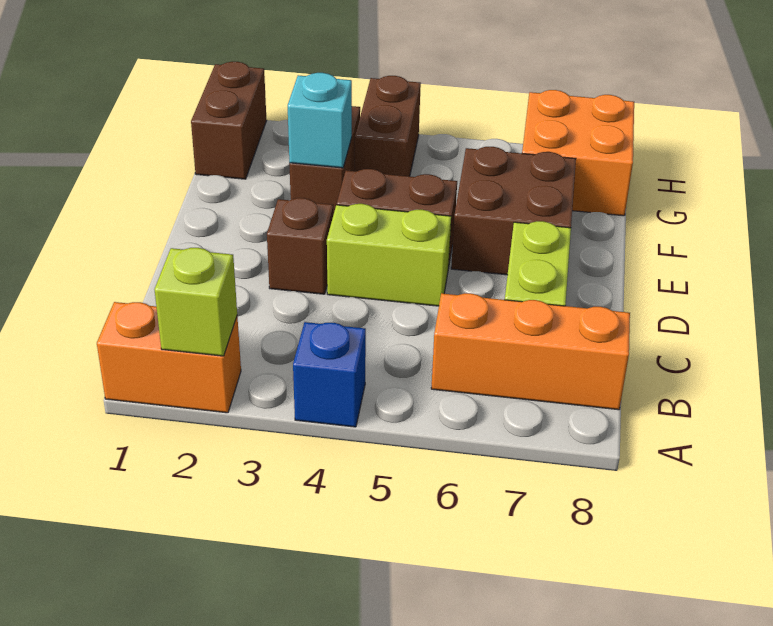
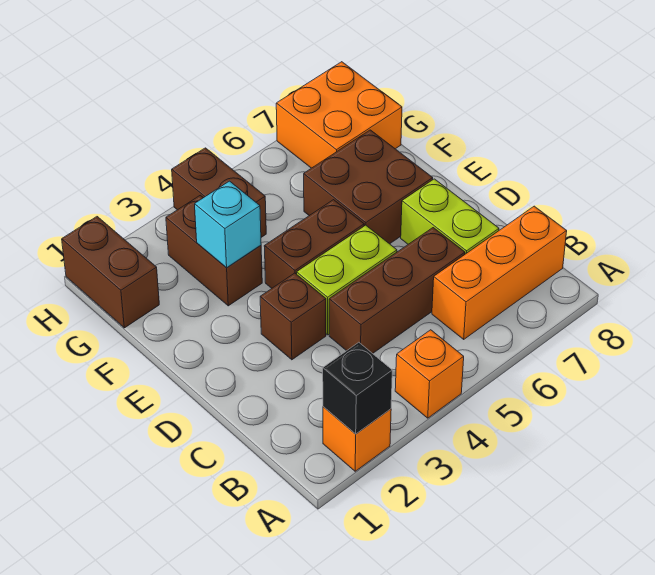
orange brick A1:A2 level 1 -> orange brick A2 level 1
lime brick A2 level 2 -> black brick A2 level 2
blue brick A4 level 1 -> orange brick A4 level 1
none -> brown brick C4:C6 level 1

